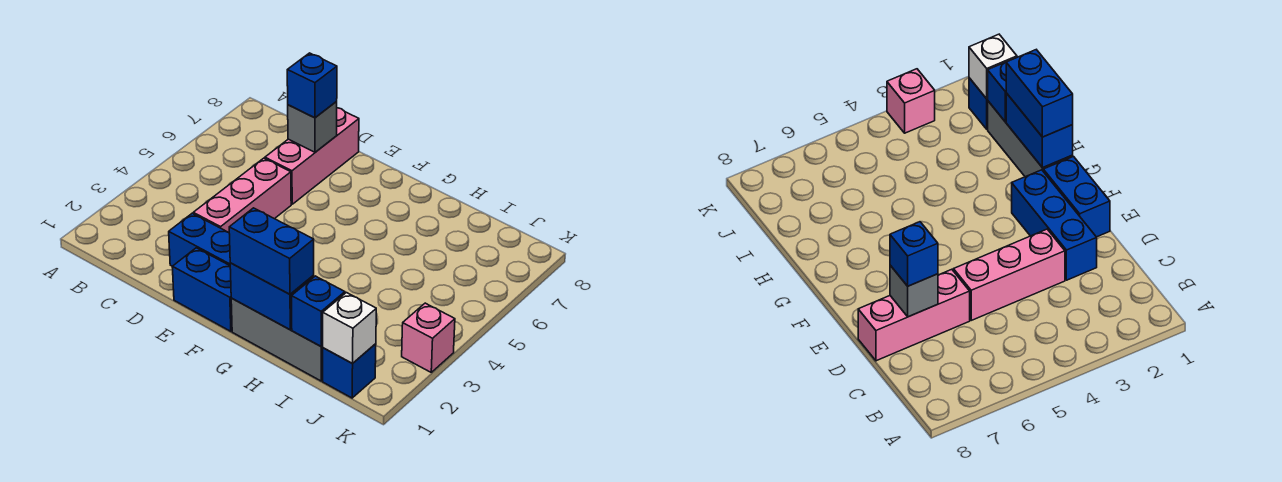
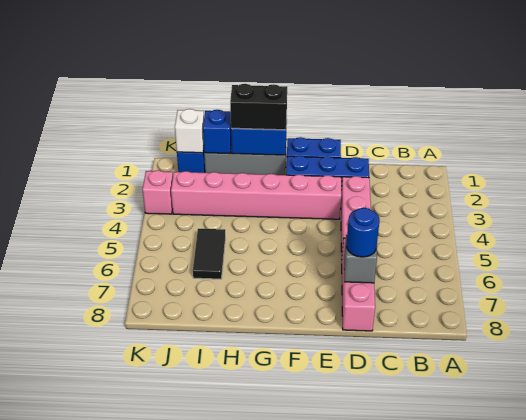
blue brick D7 level 3 -> blue round brick D7 level 3
none -> pink brick E3:J3 level 1
blue brick G1:H1 level 3 -> black brick G1:H1 level 3
none -> black tile I5:I6 level 1

